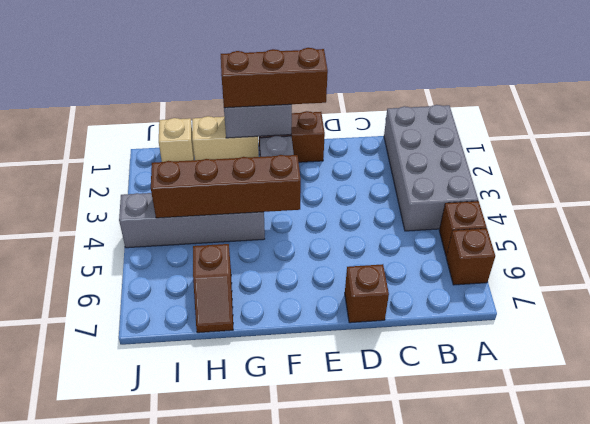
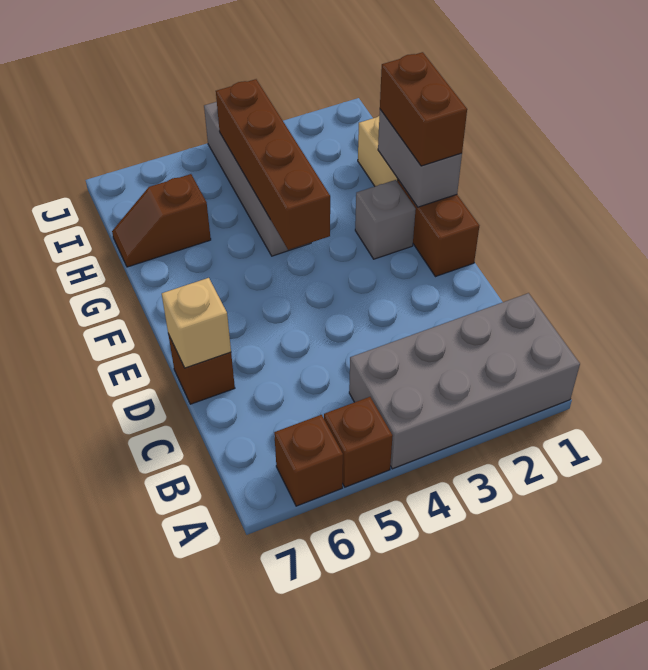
brown brick E1:G1 level 3 -> brown brick F1:G1 level 3
tan brick I1 level 1 -> tan brick D7 level 2

